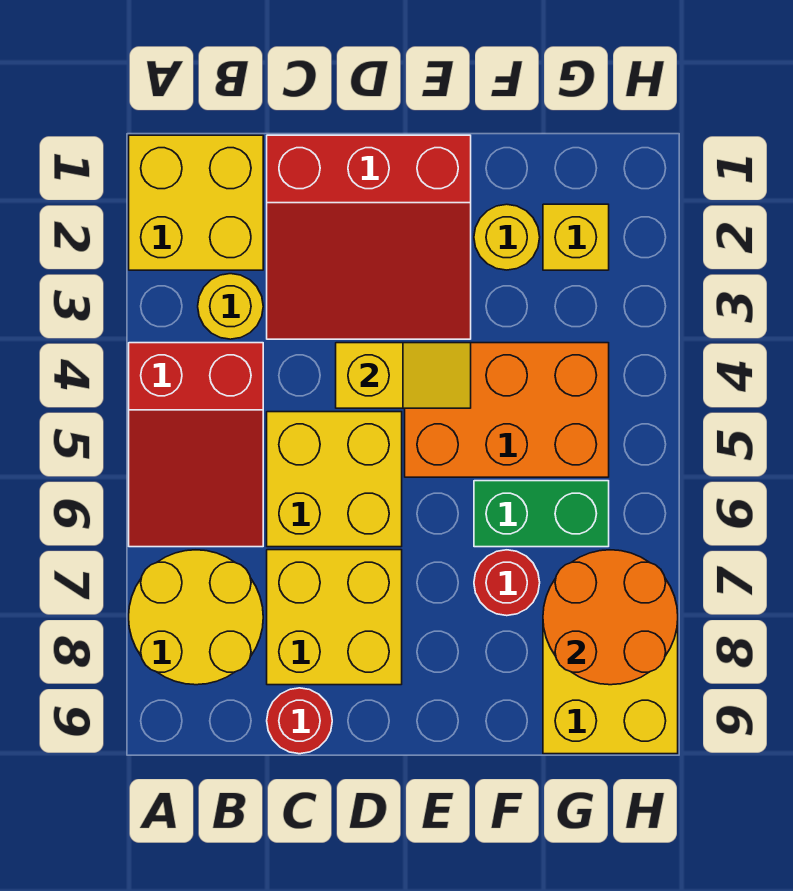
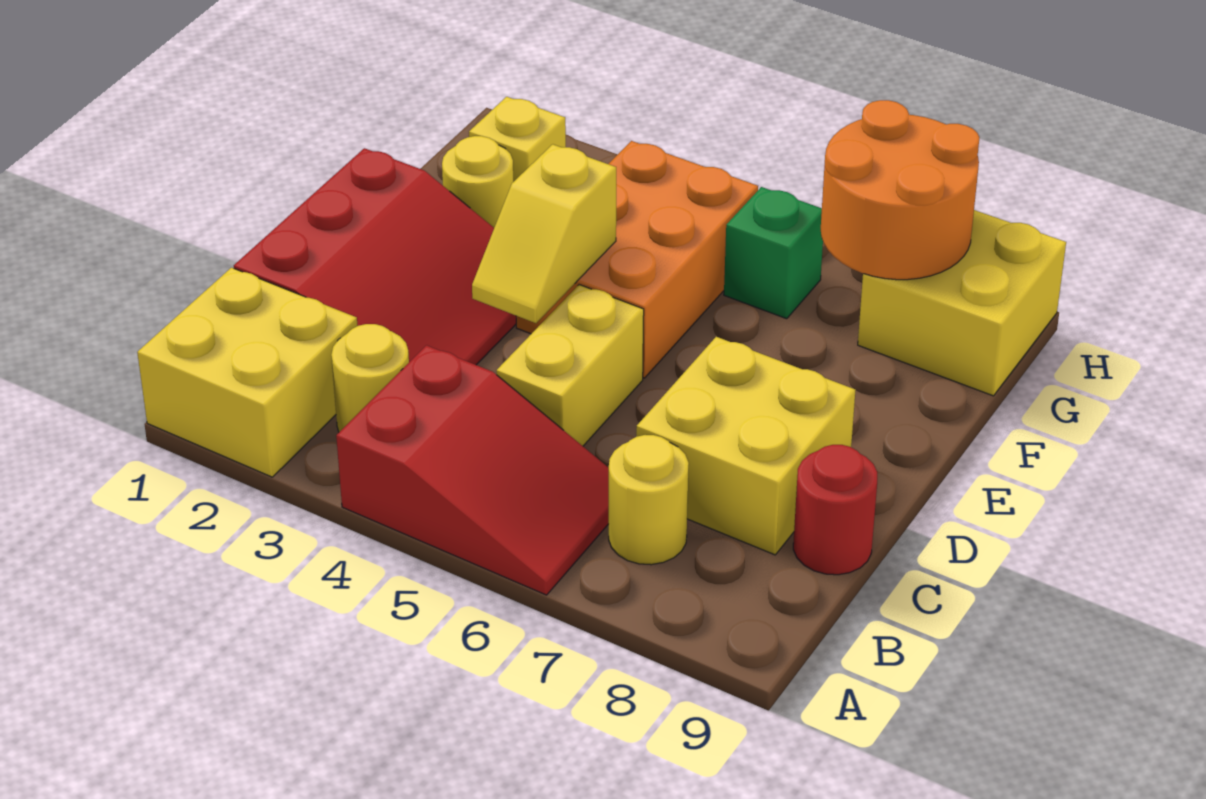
yellow round brick A7:B8 level 1 -> yellow round brick B7 level 1
yellow brick C5:D6 level 1 -> yellow brick C5:D5 level 1
yellow slope D4:E4 level 2 top D -> yellow slope D4:E4 level 2 top E
green brick F6:G6 level 1 -> green brick G6 level 1
red round brick F7 level 1 -> none

